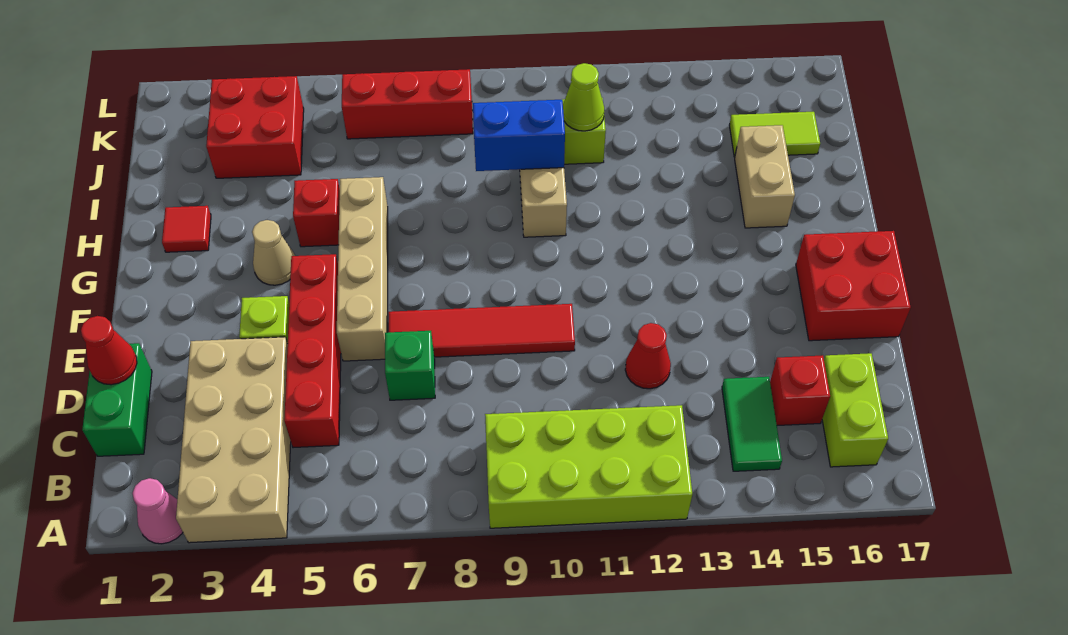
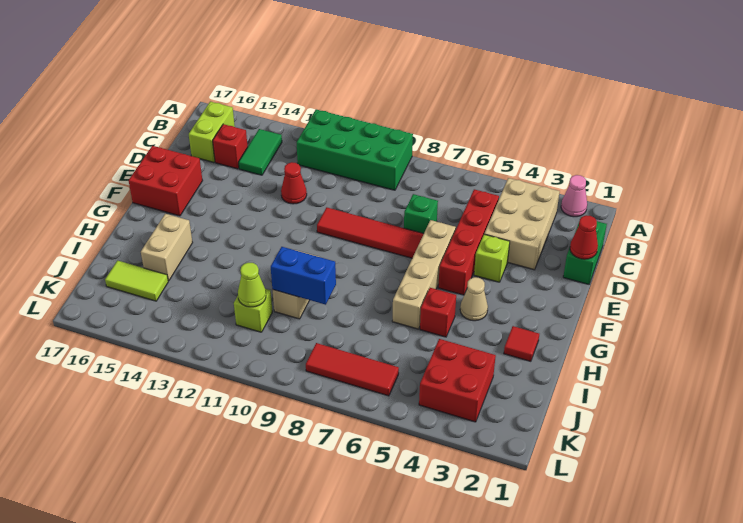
tan brick A3:D4 level 1 -> tan brick B3:D4 level 1
lime brick A9:B12 level 1 -> green brick A9:B12 level 1
red brick K6:K8 level 1 -> red tile K6:K8 level 1

